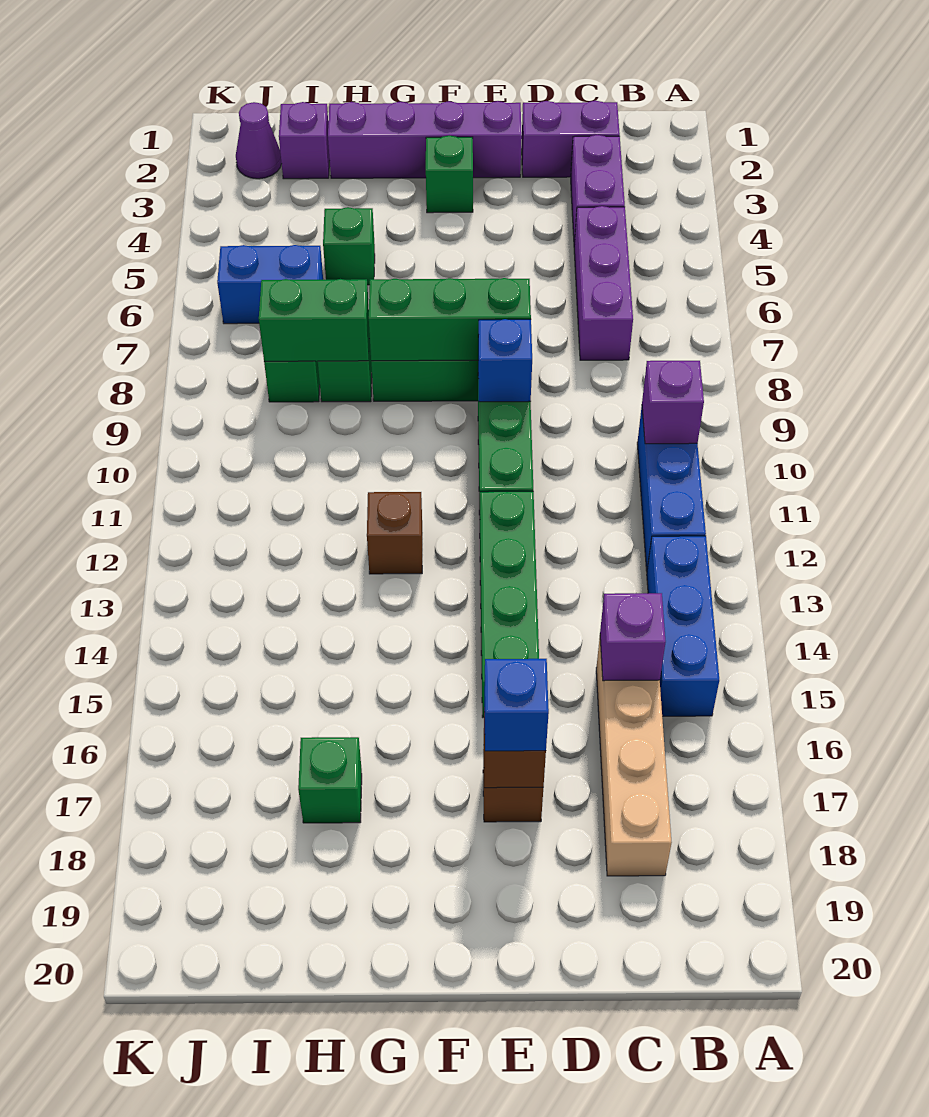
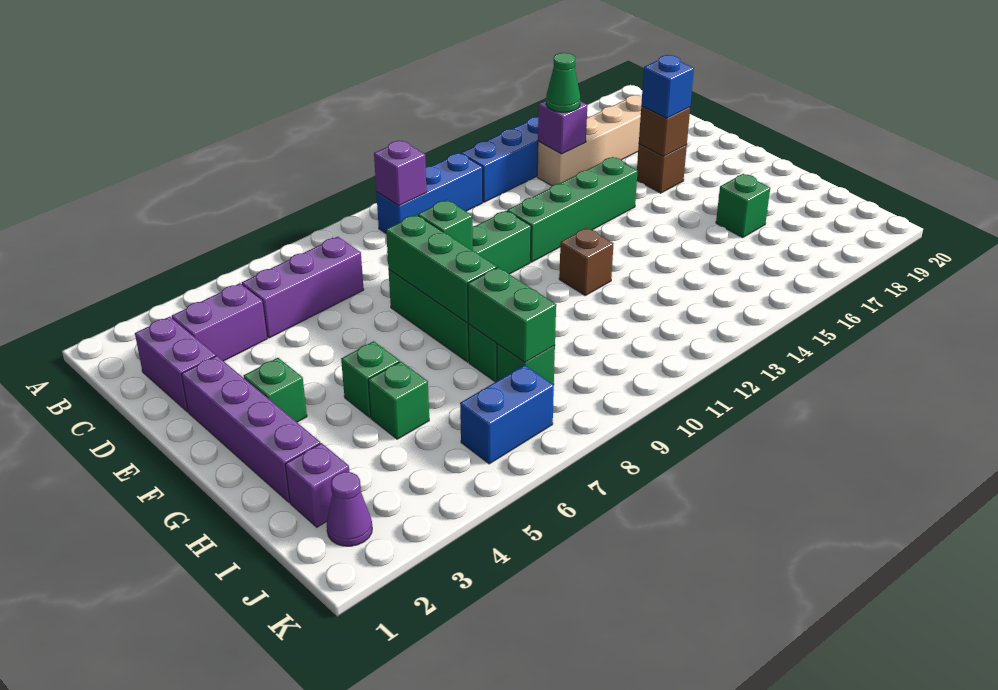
none -> green cone C15 level 3
blue brick E9 level 2 -> green brick E9 level 2
none -> green brick G5 level 1
blue brick I6:J6 level 1 -> blue brick J6:J7 level 1

